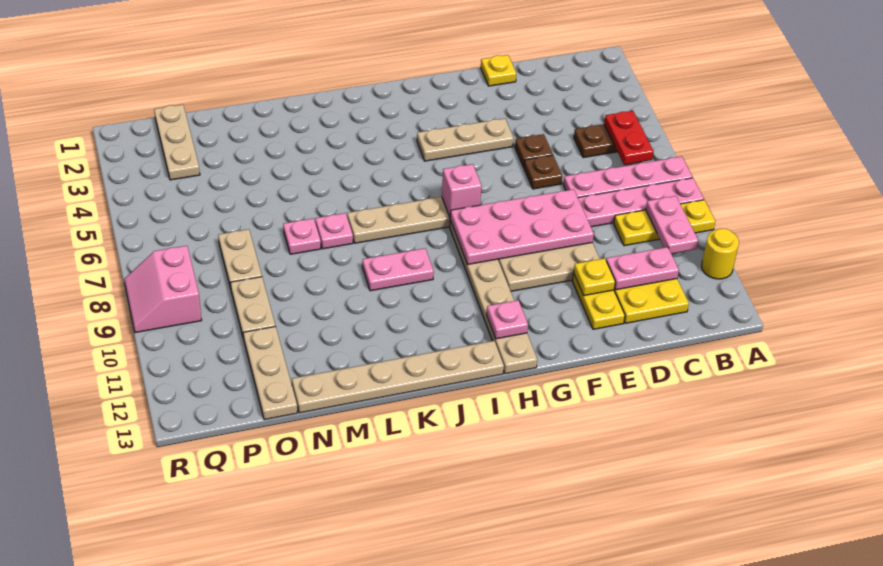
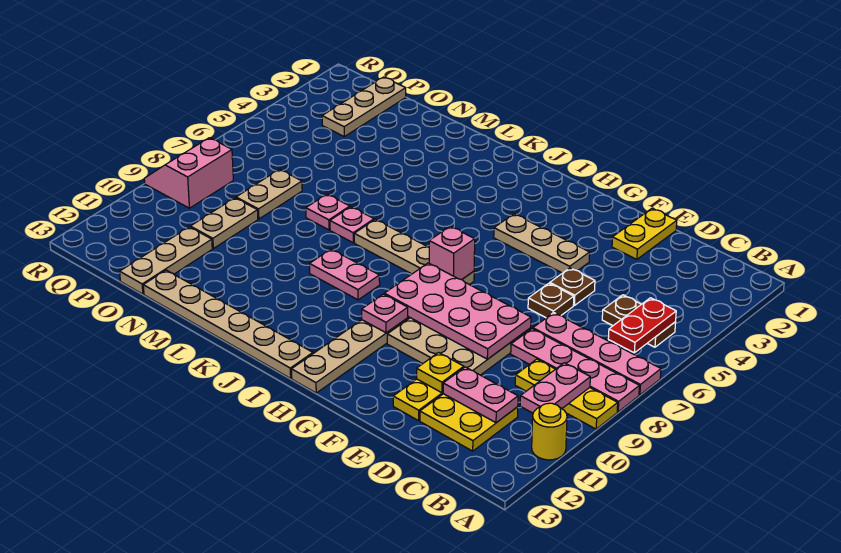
yellow plate E1 level 1 -> yellow plate E1:E2 level 1
pink plate H12 level 2 -> pink plate H10 level 2

